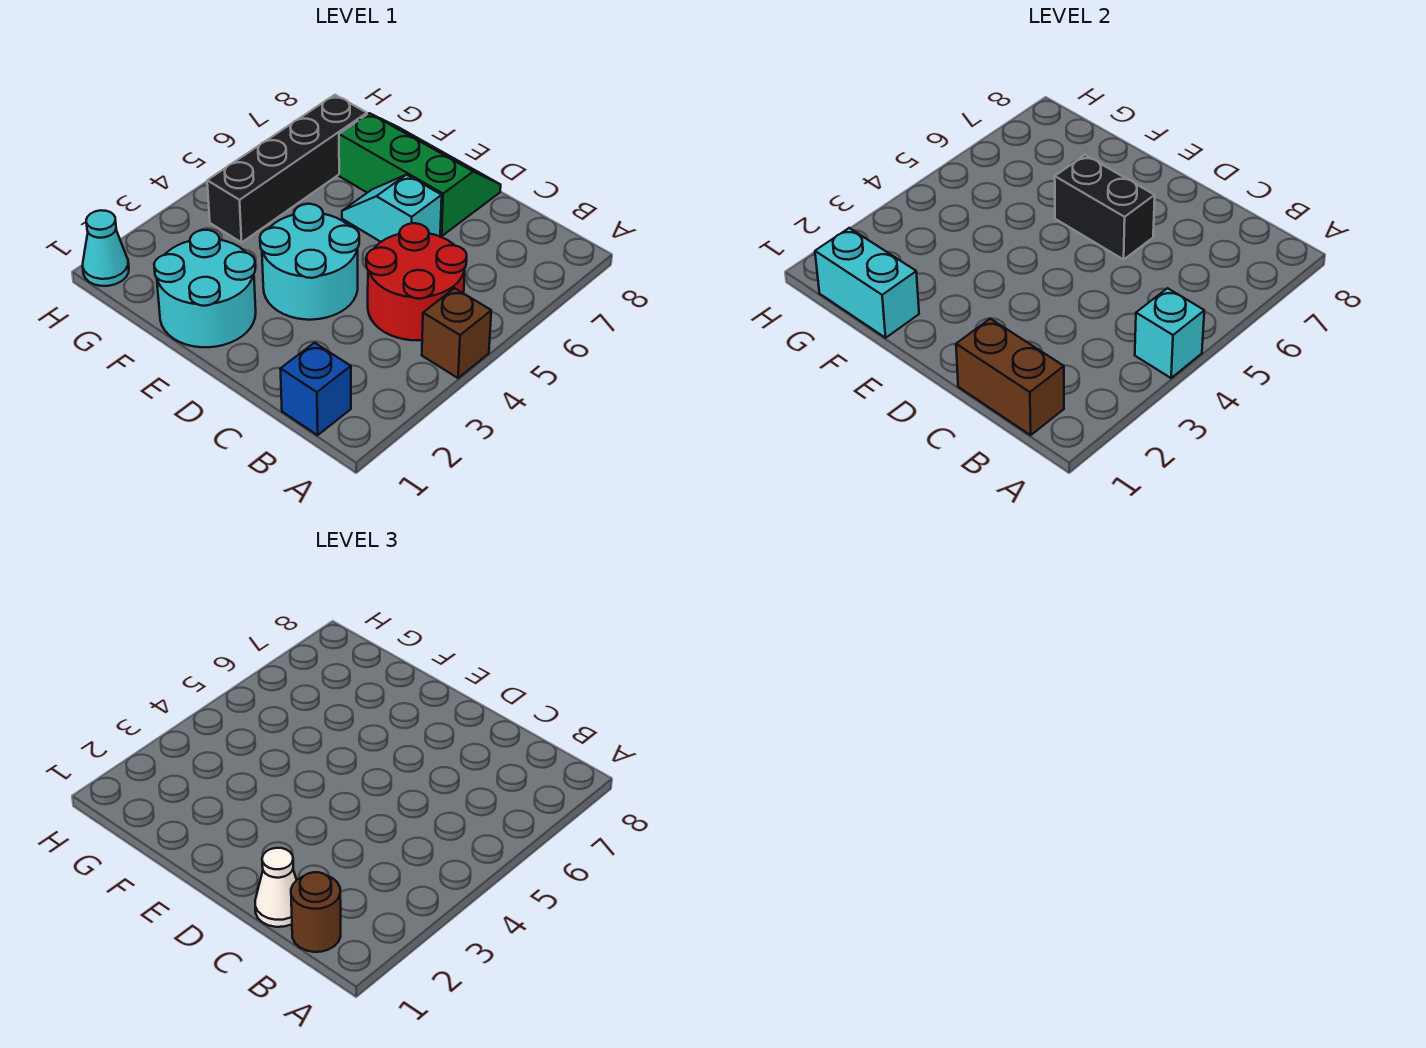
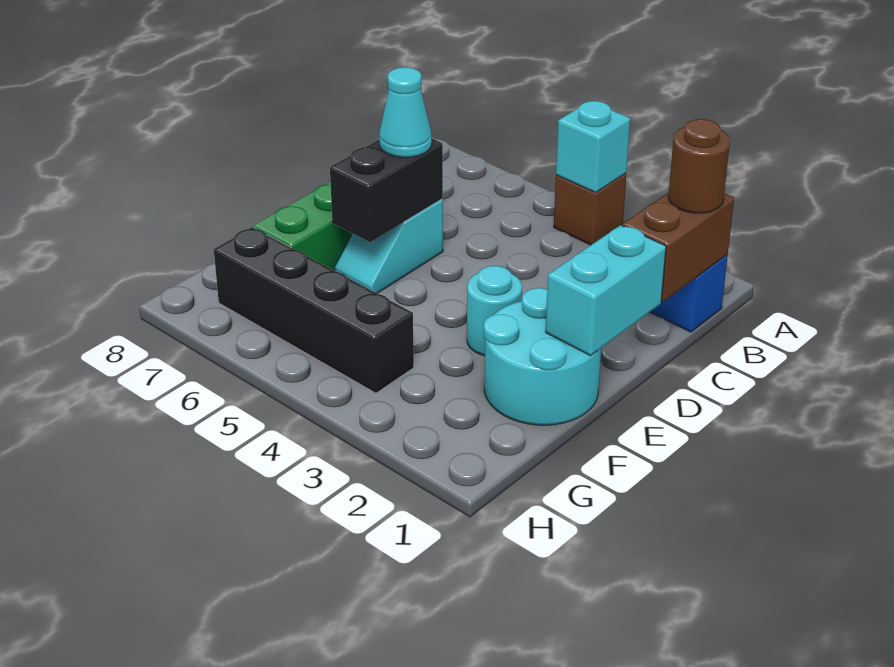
red round brick B4:C5 level 1 -> none
white cone C1 level 3 -> none
cyan round brick D3:E4 level 1 -> cyan round brick E3 level 1
cyan brick F1:G1 level 2 -> cyan brick D1:E1 level 2
cyan cone H1 level 1 -> cyan cone D6 level 3

